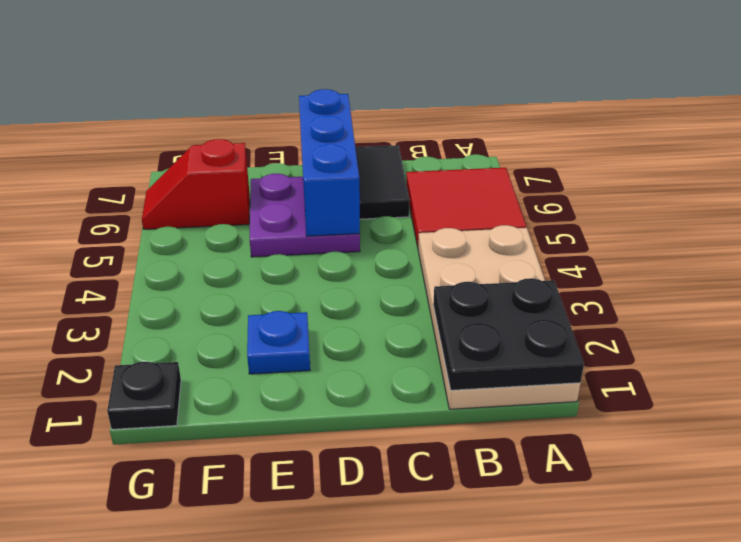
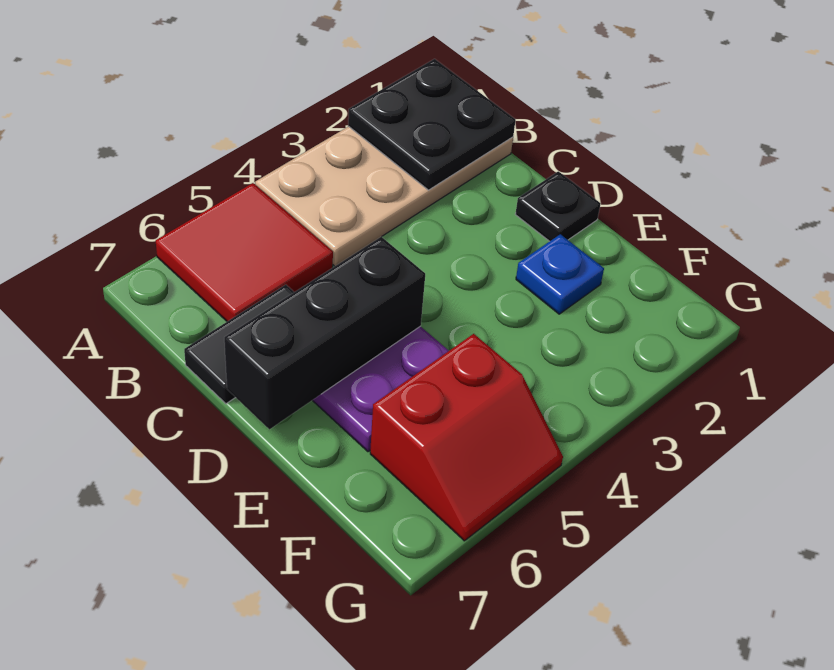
blue brick D5:D7 level 2 -> black brick D5:D7 level 2
red slope F6:G6 level 1 top F -> red slope F5:G6 level 1 top F
black plate G1 level 1 -> black plate D1 level 1

